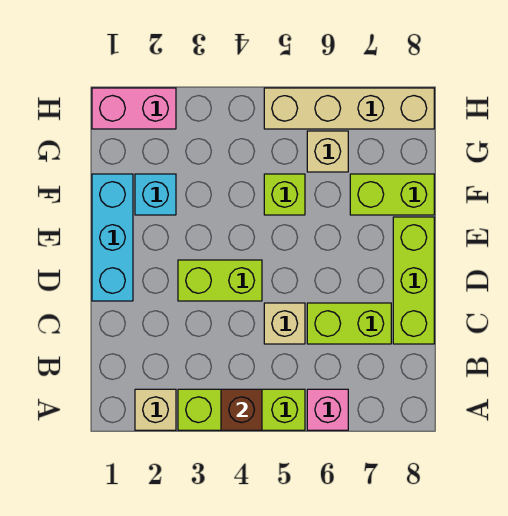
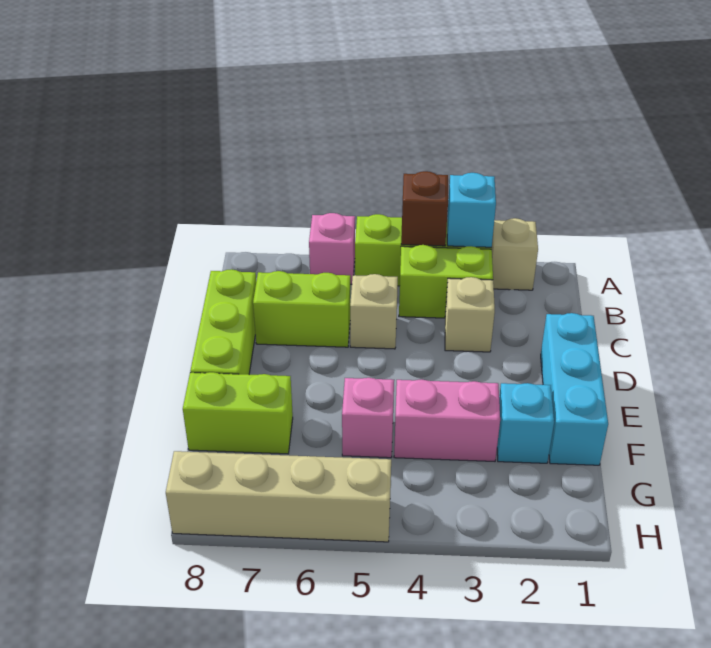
none -> cyan brick A3 level 2
lime brick D3:D4 level 1 -> lime brick B3:B4 level 1
lime brick F5 level 1 -> pink brick F5 level 1
tan brick G6 level 1 -> tan brick C3 level 1
pink brick H1:H2 level 1 -> pink brick F3:F4 level 1

